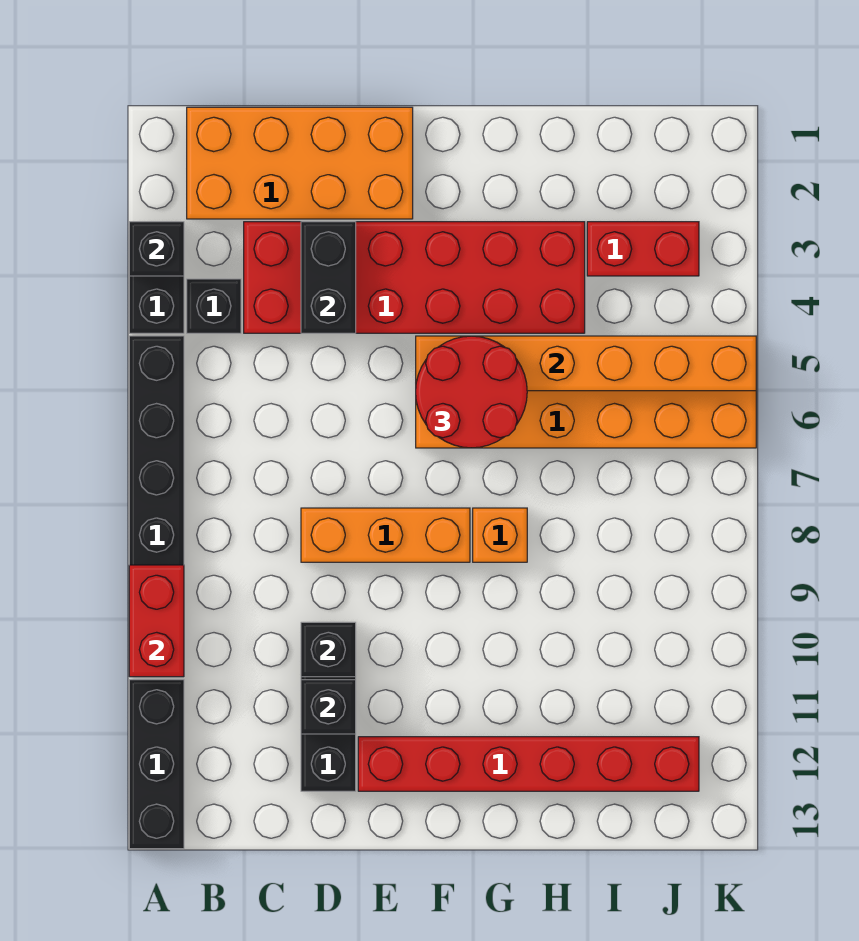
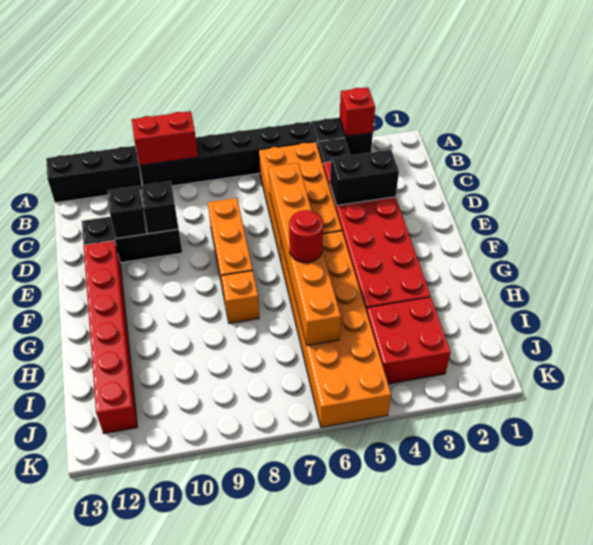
black brick A3 level 2 -> red brick A3 level 2
orange brick B1:E2 level 1 -> orange brick B5:E6 level 1
orange brick F5:K5 level 2 -> orange brick D6:I6 level 2
red round brick F5:G6 level 3 -> red round brick G6 level 3
red brick I3:J3 level 1 -> red brick I3:J4 level 1

